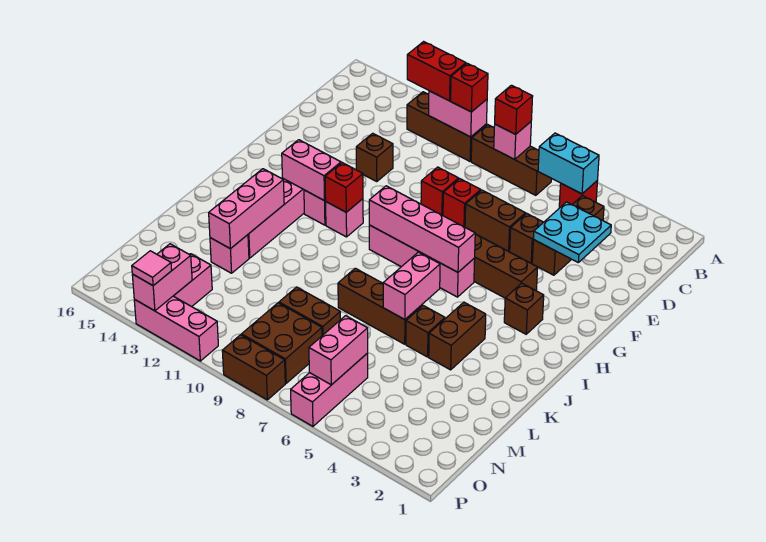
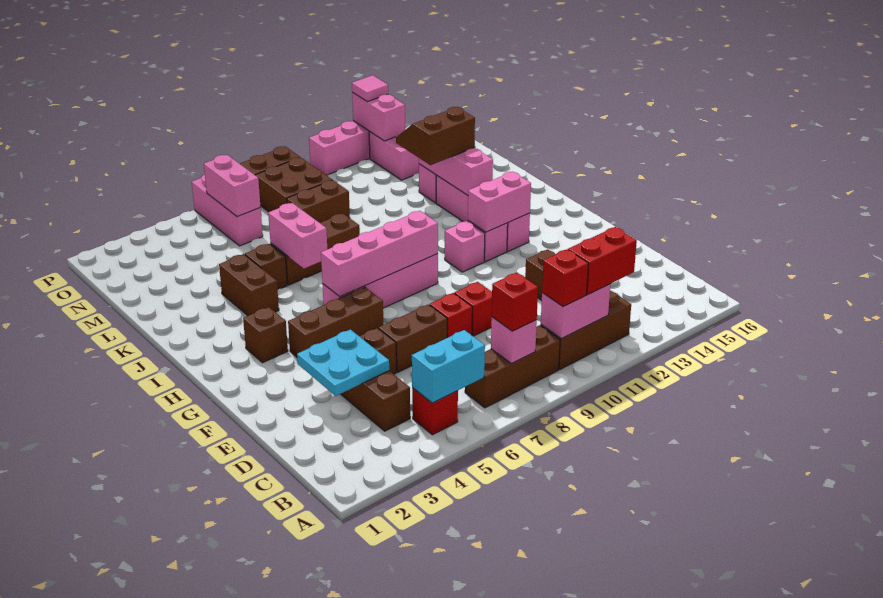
red brick H11 level 2 -> none
none -> brown slope K12:L13 level 3 top K

